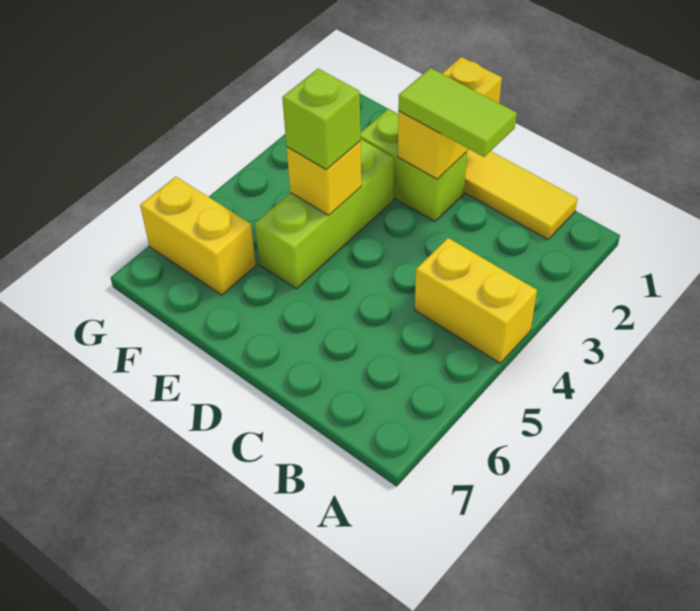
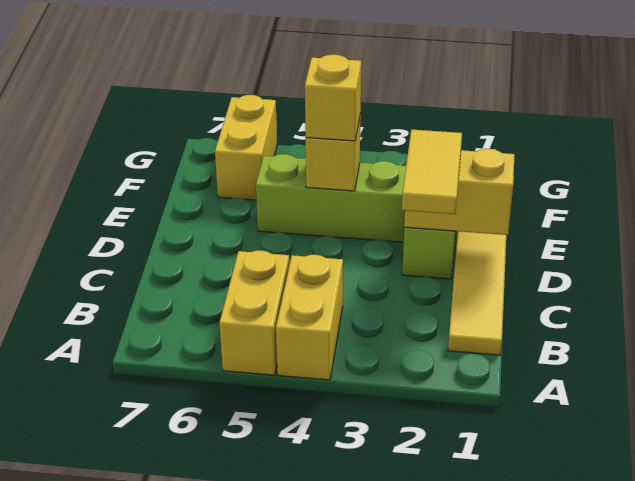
none -> yellow brick A5:B5 level 1
lime tile C2:D2 level 3 -> yellow tile C2:D2 level 3
lime brick E4 level 3 -> yellow brick E4 level 3

